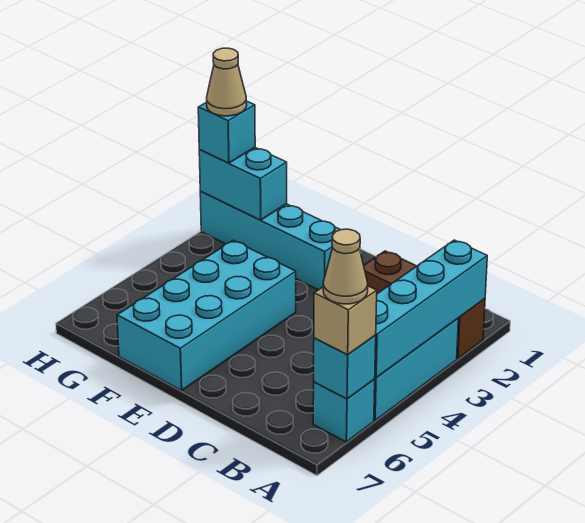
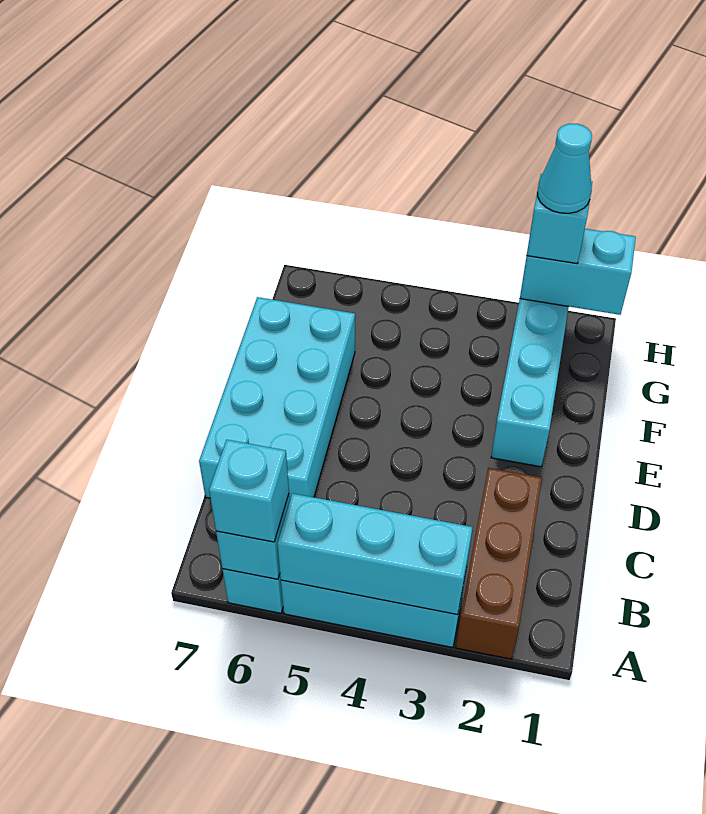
cyan brick A2:A5 level 2 -> cyan brick A3:A5 level 2
tan brick A6 level 3 -> cyan brick A6 level 3
tan cone A6 level 4 -> none
cyan brick E4:F7 level 1 -> cyan brick C6:F7 level 1
cyan brick G2:H2 level 2 -> cyan brick H1:H2 level 2
tan cone H2 level 4 -> cyan cone H2 level 4

